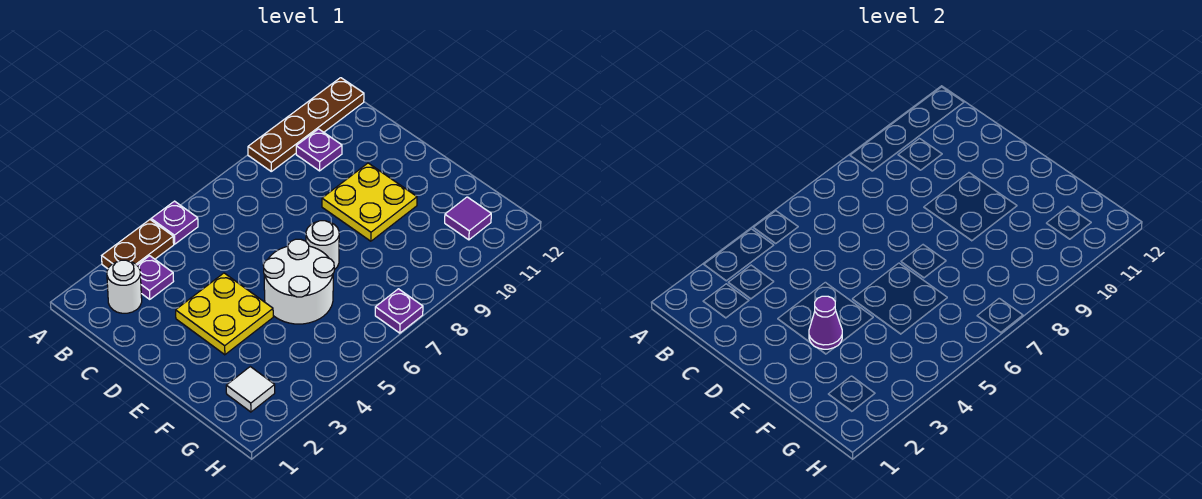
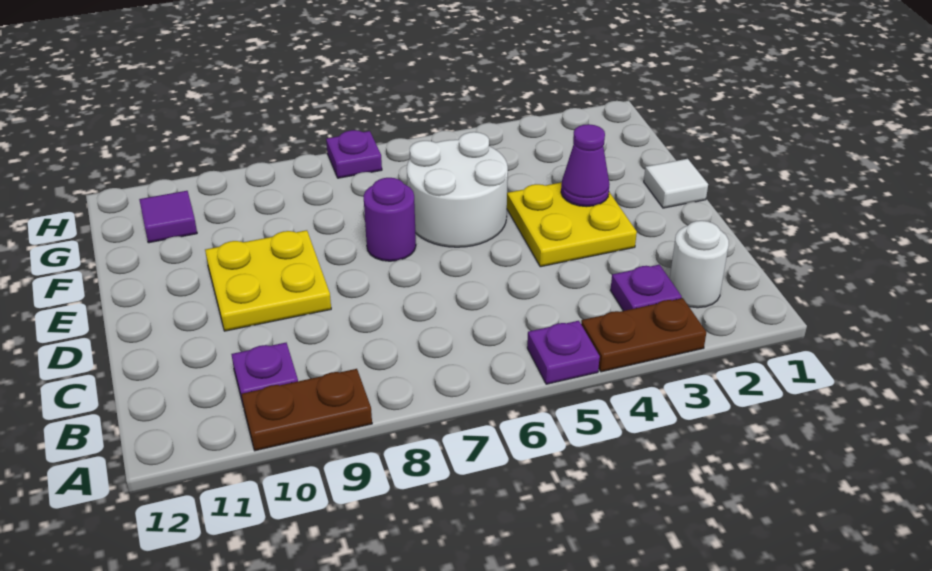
brown plate A9:A12 level 1 -> brown plate A9:A10 level 1
white round brick E7 level 1 -> purple round brick E7 level 1
white tile G2 level 1 -> white tile E1 level 1

